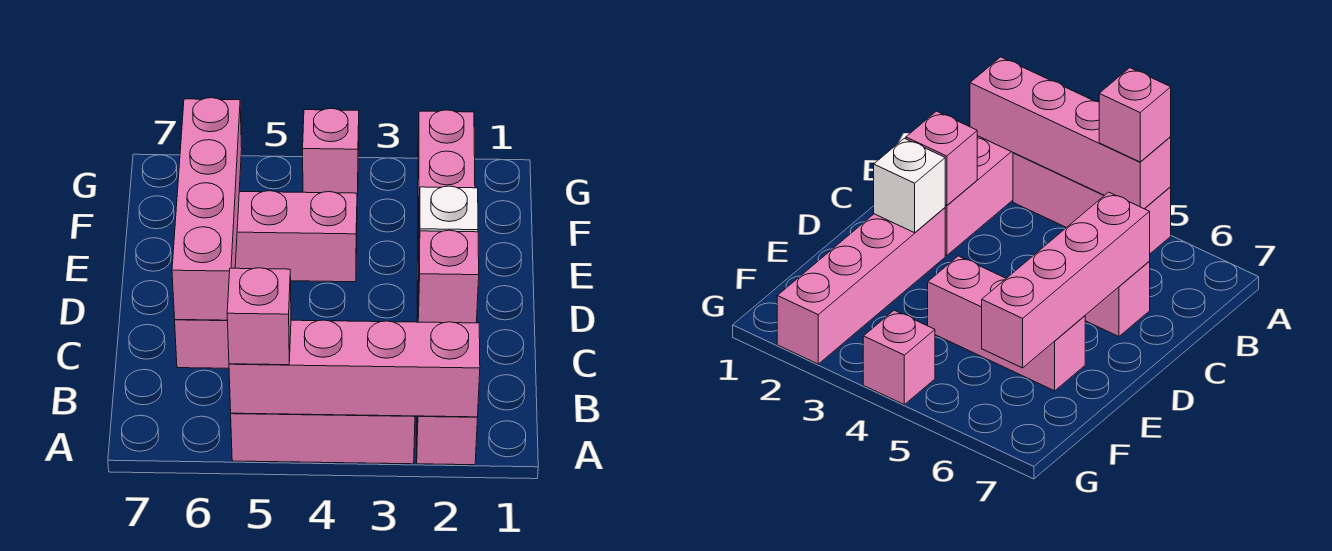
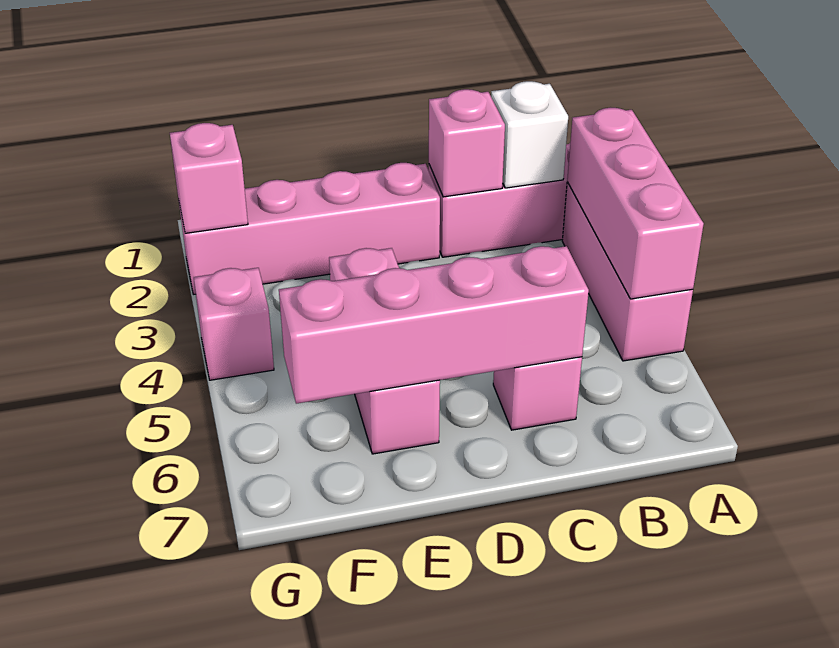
pink brick A2:A5 level 2 -> pink brick A3:A5 level 2
pink brick A5 level 3 -> pink brick G2 level 2
white brick D2 level 2 -> white brick B2 level 2

